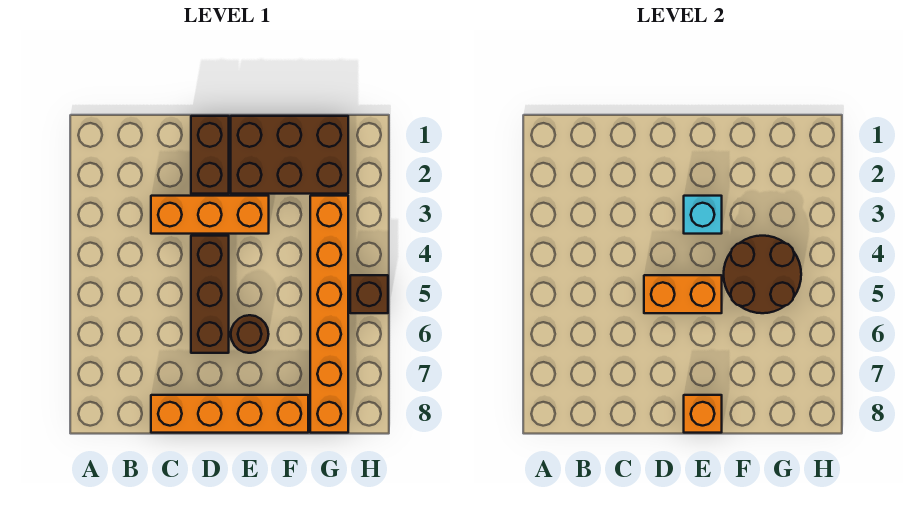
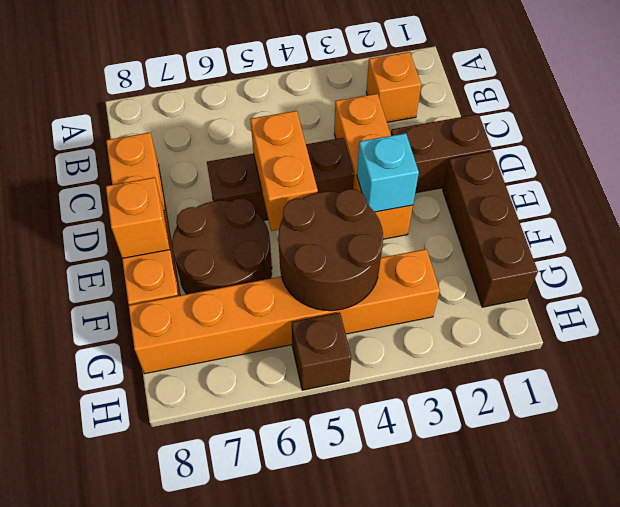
none -> orange brick B2 level 1
brown brick E1:G2 level 1 -> brown brick E1:G1 level 1
brown round brick E6 level 1 -> brown round brick E6:F7 level 1

